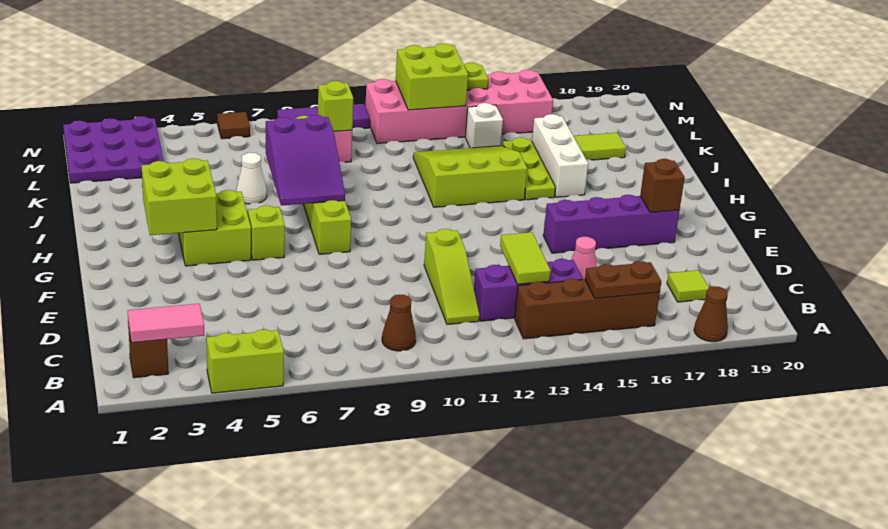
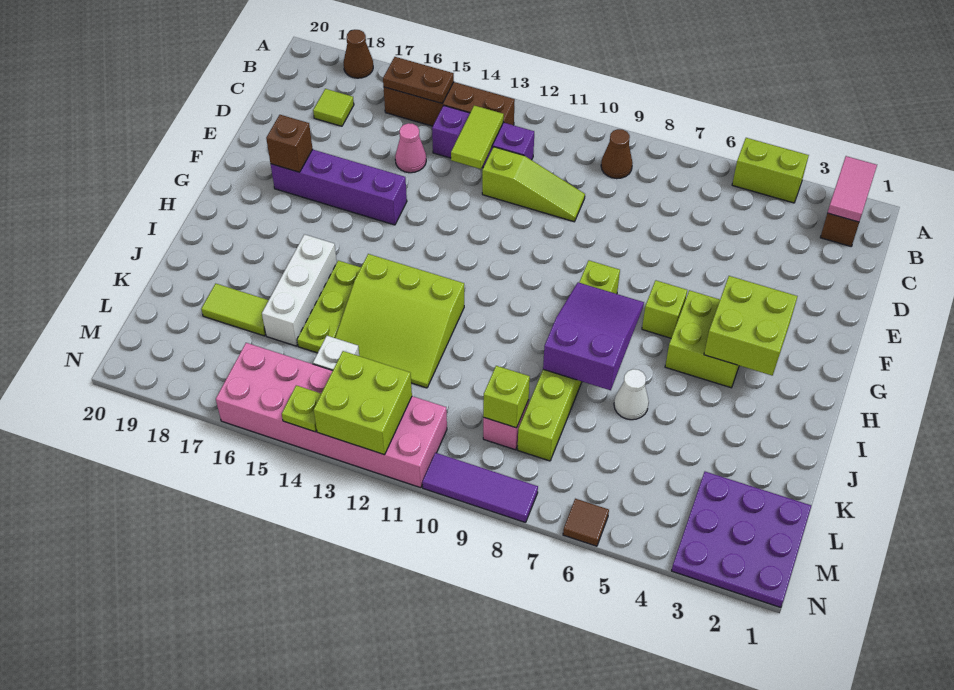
pink tile B2:B3 level 2 -> pink tile A2:B2 level 2
lime slope C11:E11 level 1 top E -> lime slope D10:D12 level 1 top 12

